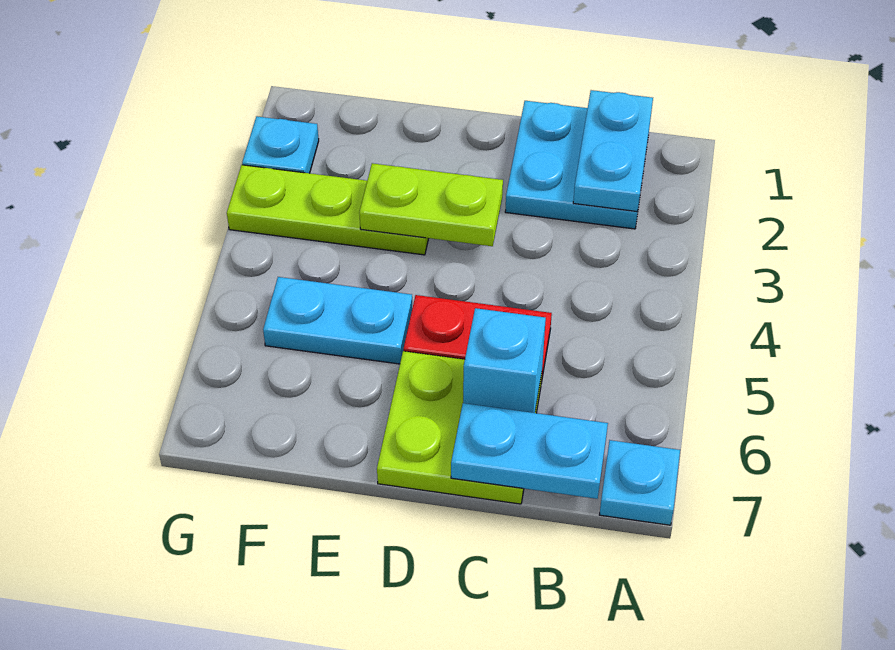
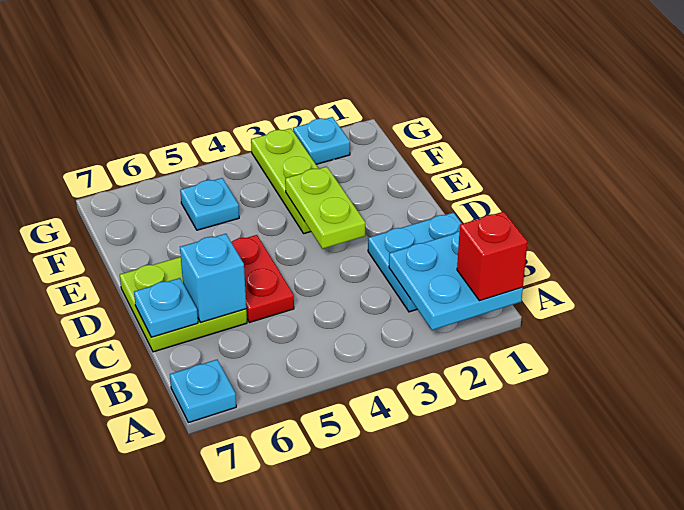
none -> red brick A1 level 3
cyan plate B1:B2 level 2 -> cyan plate A1:B2 level 2
cyan plate B7:C7 level 2 -> cyan plate C7 level 2
cyan plate E5:F5 level 1 -> cyan plate F5 level 1

